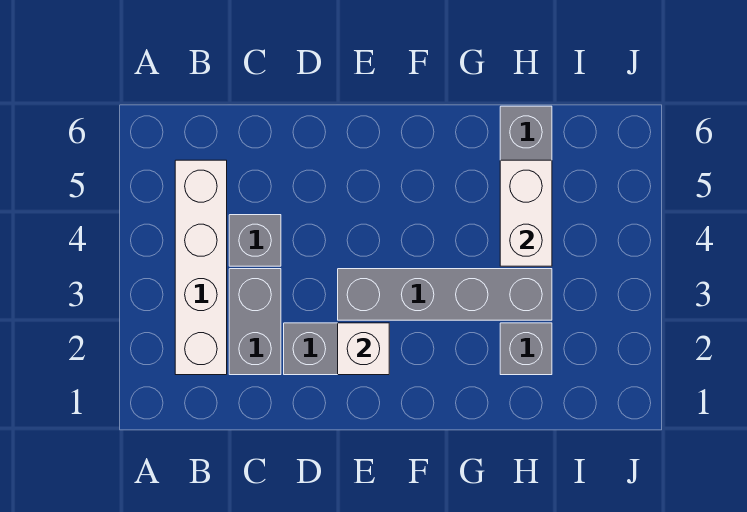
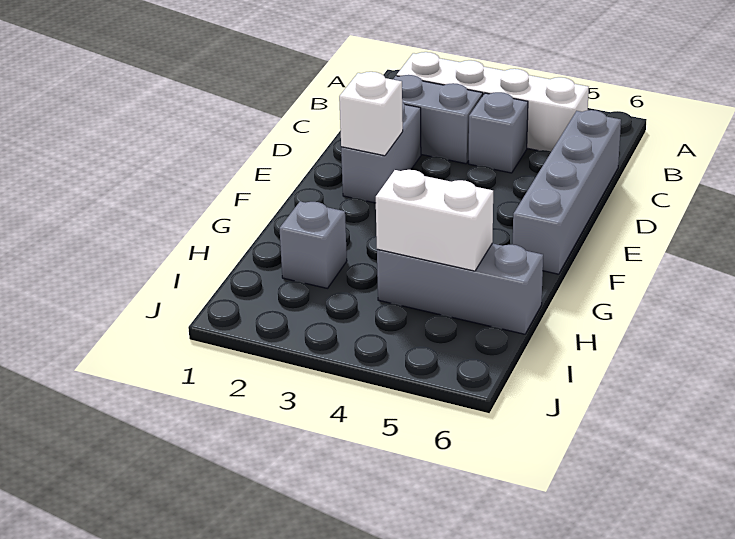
grey brick E3:H3 level 1 -> grey brick C6:F6 level 1

